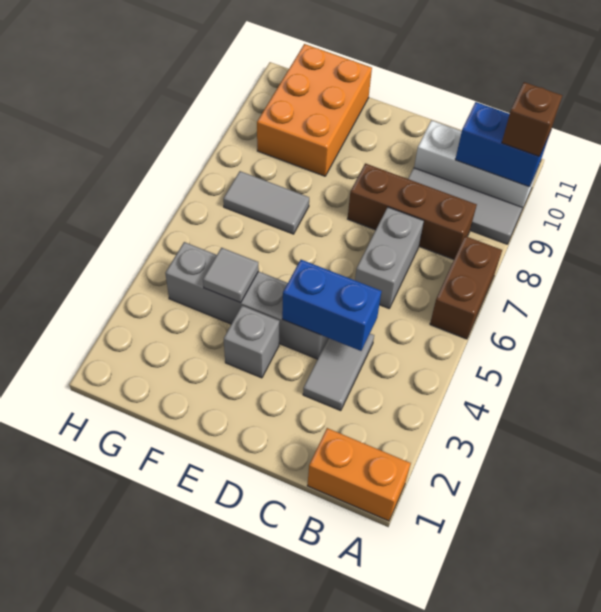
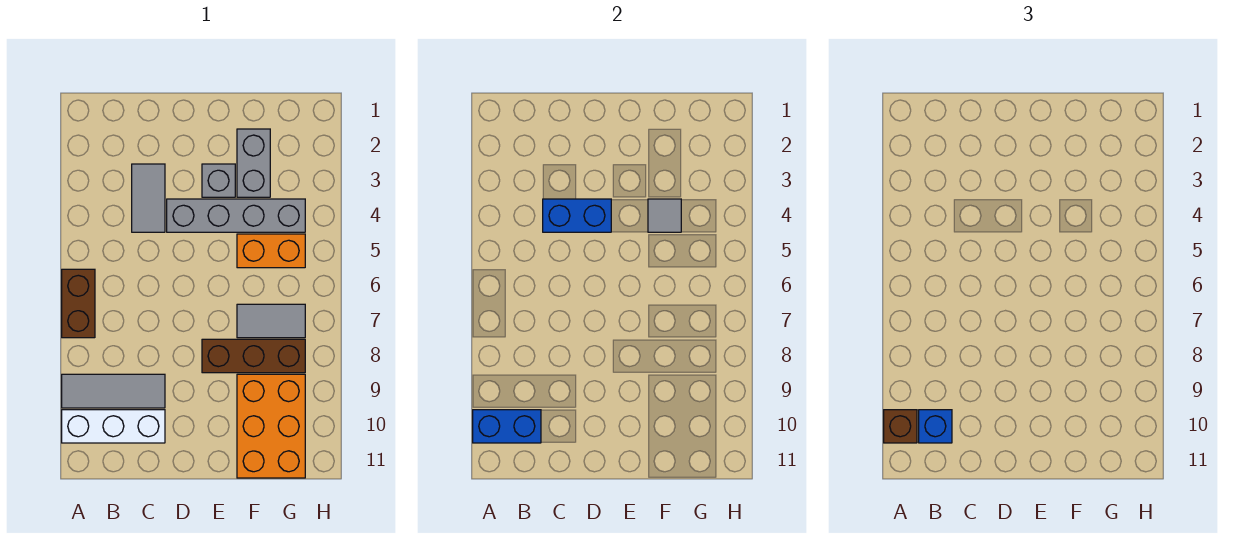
orange brick A1:B1 level 1 -> orange brick F5:G5 level 1
brown brick B8:D8 level 1 -> brown brick E8:G8 level 1
none -> blue brick B10 level 3
grey brick C6:C7 level 1 -> grey brick F2:F3 level 1

